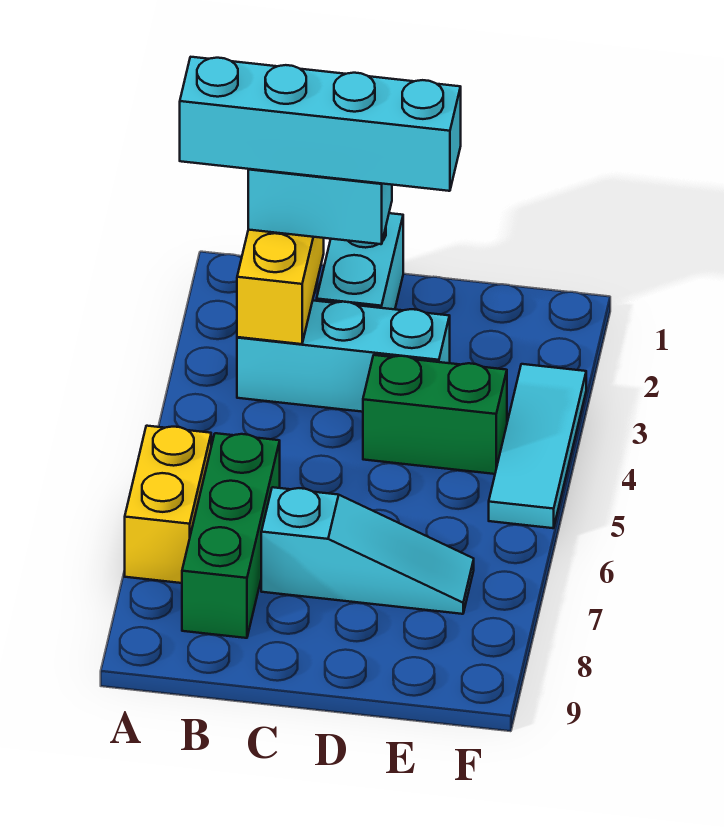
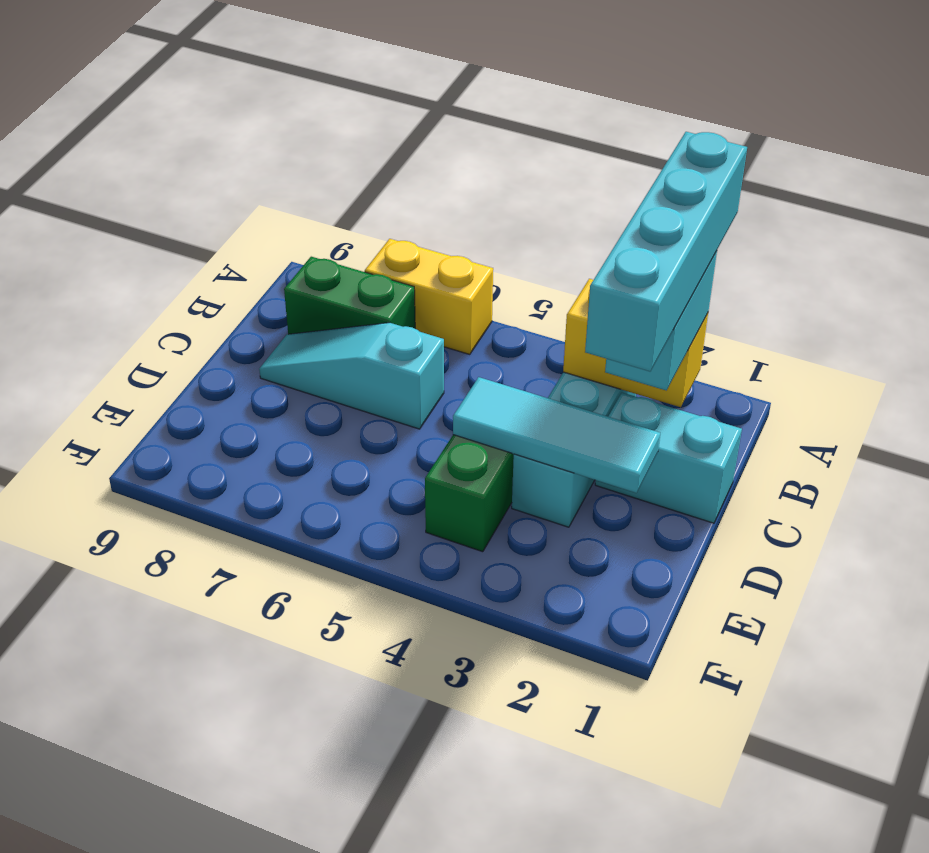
green brick B6:B8 level 1 -> green brick B7:B8 level 1
cyan slope C7:E7 level 1 top C -> cyan slope C6:C8 level 1 top 6
cyan tile F3:F5 level 1 -> cyan tile D2:D4 level 2

